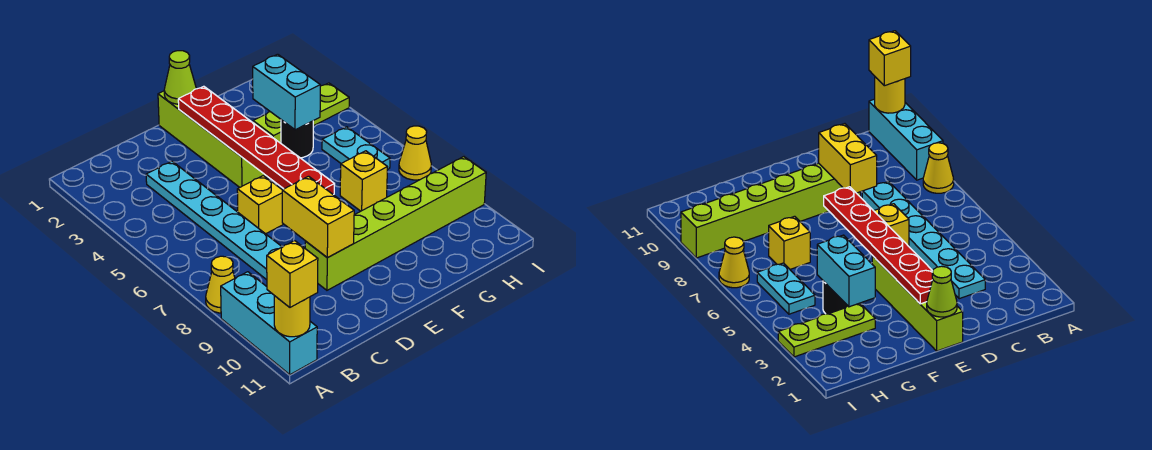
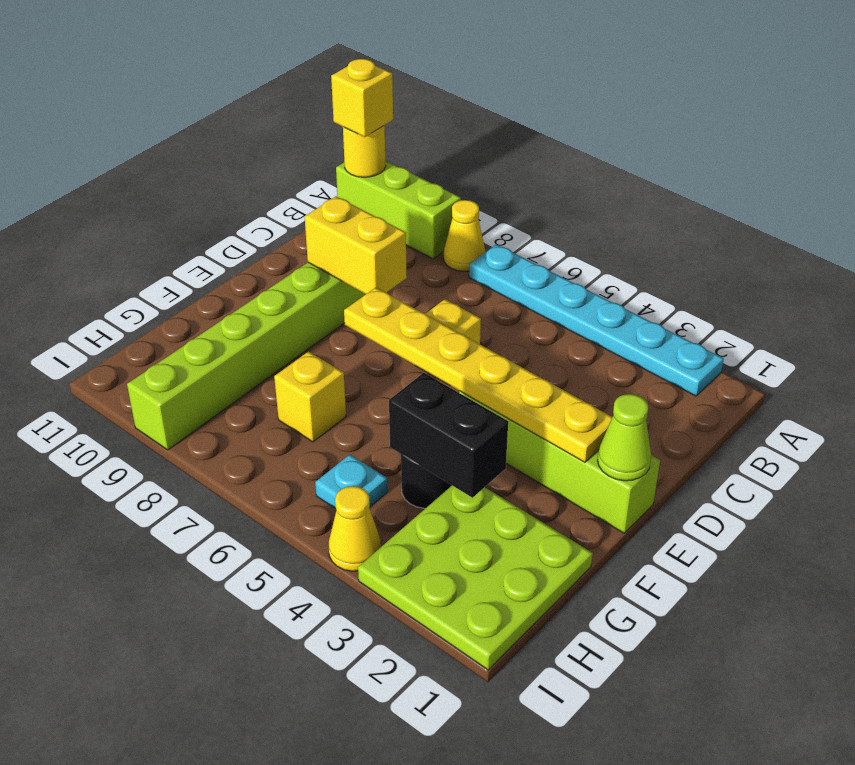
cyan brick A9:A11 level 1 -> lime brick A9:A11 level 1
cyan plate C3:C8 level 1 -> cyan plate A2:A7 level 1
red plate E2:E7 level 2 -> yellow plate E2:E7 level 2
lime plate G3:I3 level 1 -> lime plate G1:I3 level 1
cyan brick G3:G4 level 2 -> black brick G3:G4 level 2
cyan plate H5:H6 level 1 -> cyan plate H5 level 1
yellow cone I7 level 1 -> yellow cone I4 level 1

